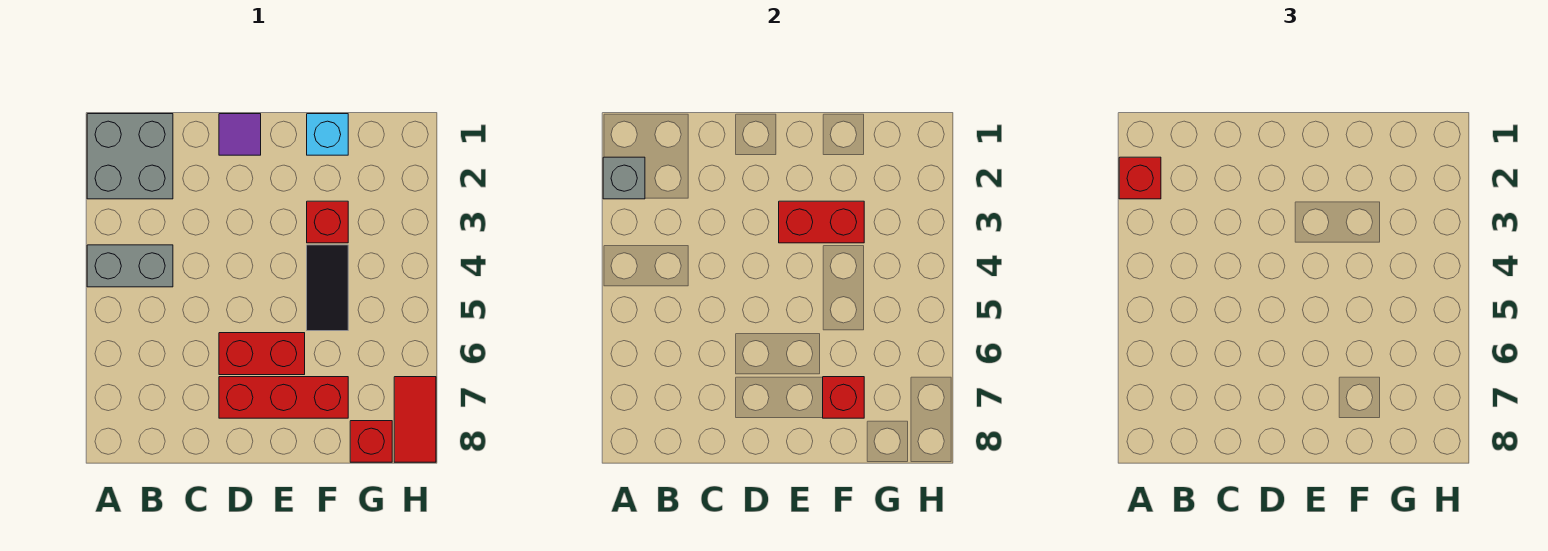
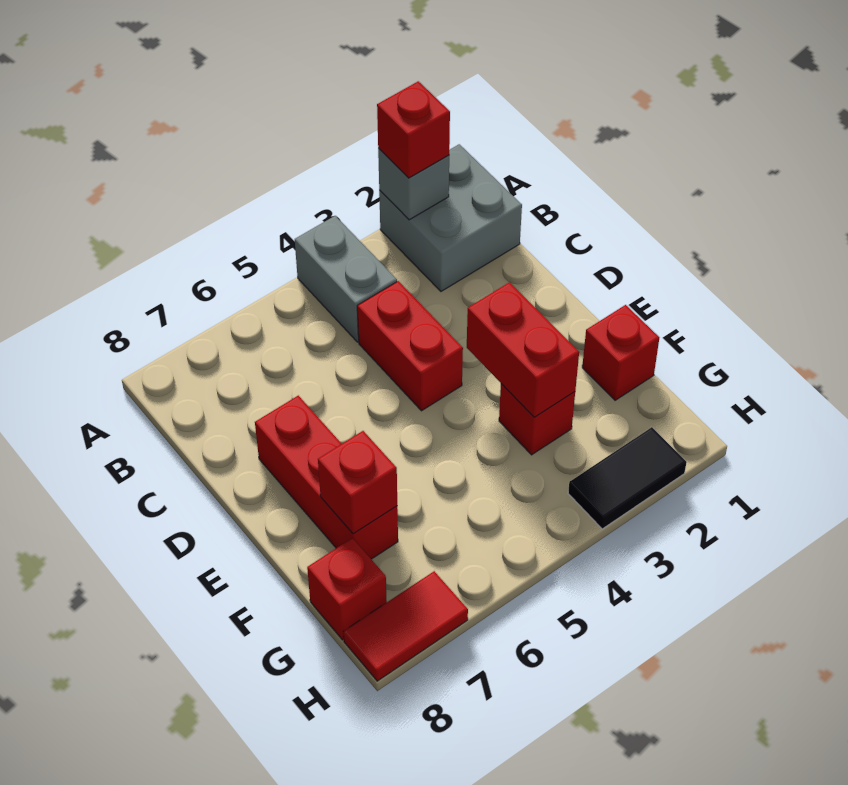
purple tile D1 level 1 -> none
red brick D6:E6 level 1 -> red brick C4:D4 level 1
cyan brick F1 level 1 -> red brick F1 level 1
black tile F4:F5 level 1 -> black tile H2:H3 level 1

